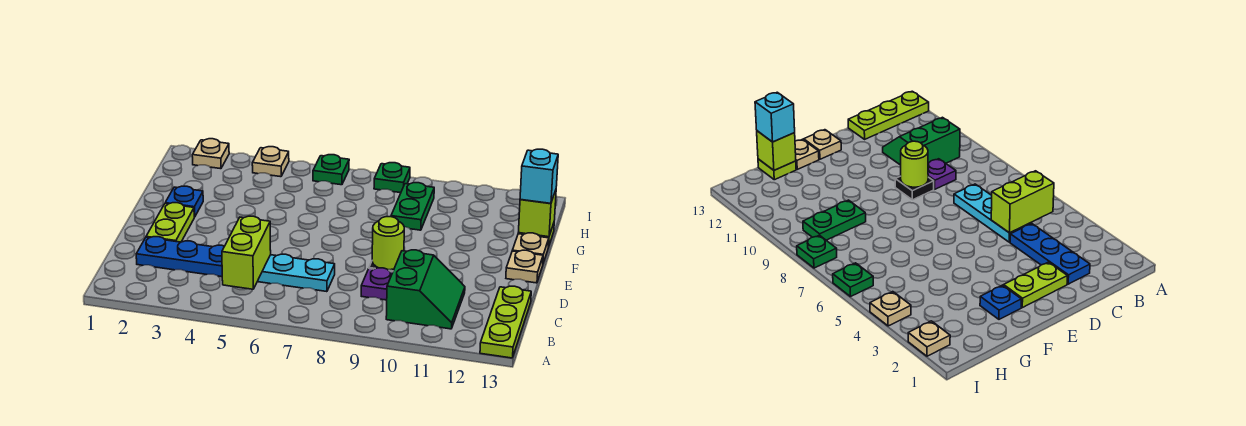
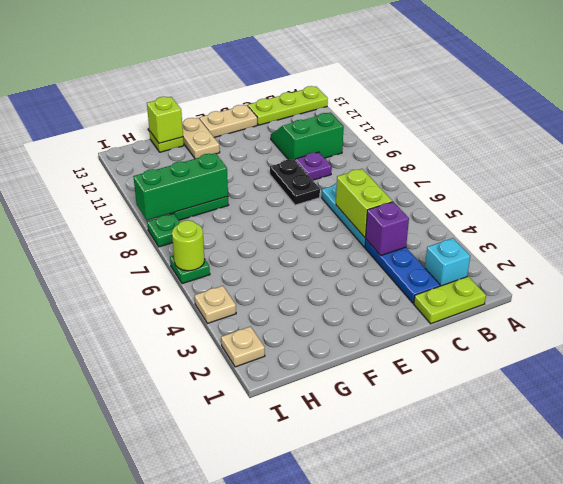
lime brick B5:C5 level 2 -> lime brick C5:C6 level 2
none -> purple brick C4 level 2
lime plate D2:E2 level 1 -> lime plate B1:C1 level 1
black plate D9 level 1 -> black plate D8:D9 level 1
lime round brick D9 level 2 -> lime round brick I6 level 2
tan plate E13 level 1 -> tan plate D13:E13 level 1
blue plate F2 level 1 -> none
tan plate F13 level 1 -> tan plate F12:F13 level 1
none -> green brick G9:I9 level 2
cyan brick G13 level 3 -> cyan brick B2 level 1

